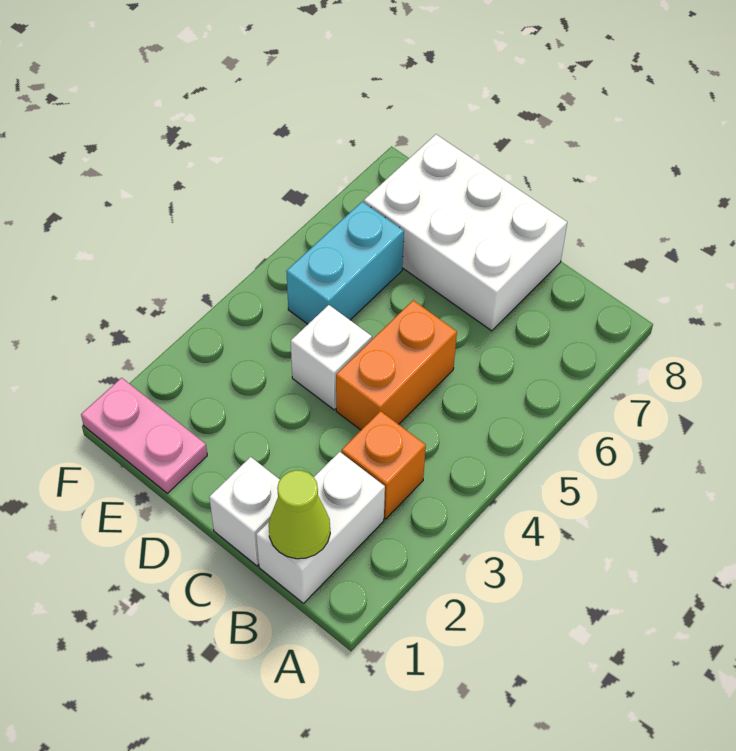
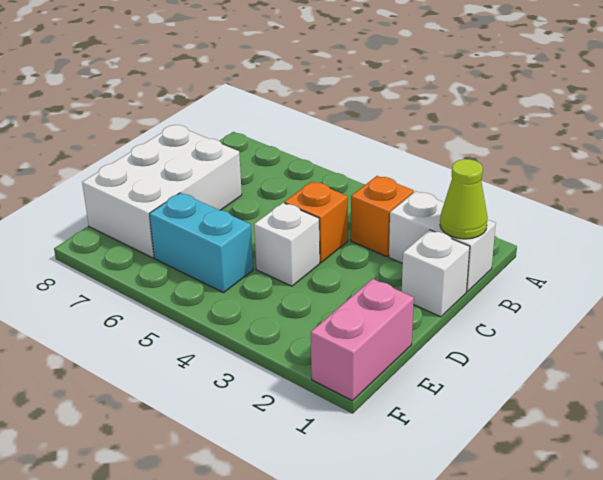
orange brick C4:C5 level 1 -> orange brick C4 level 1
pink plate E1:F1 level 1 -> pink brick E1:F1 level 1

